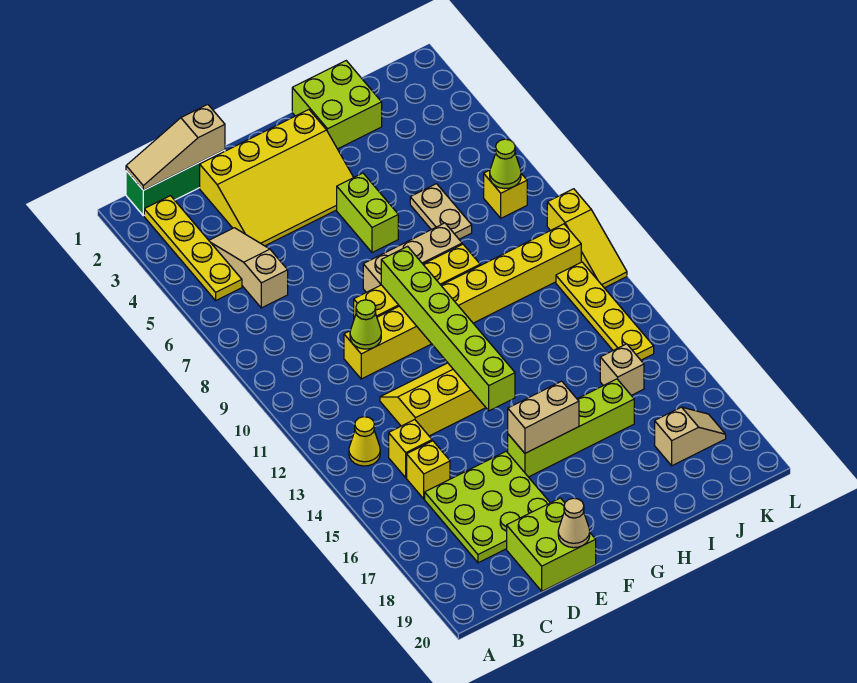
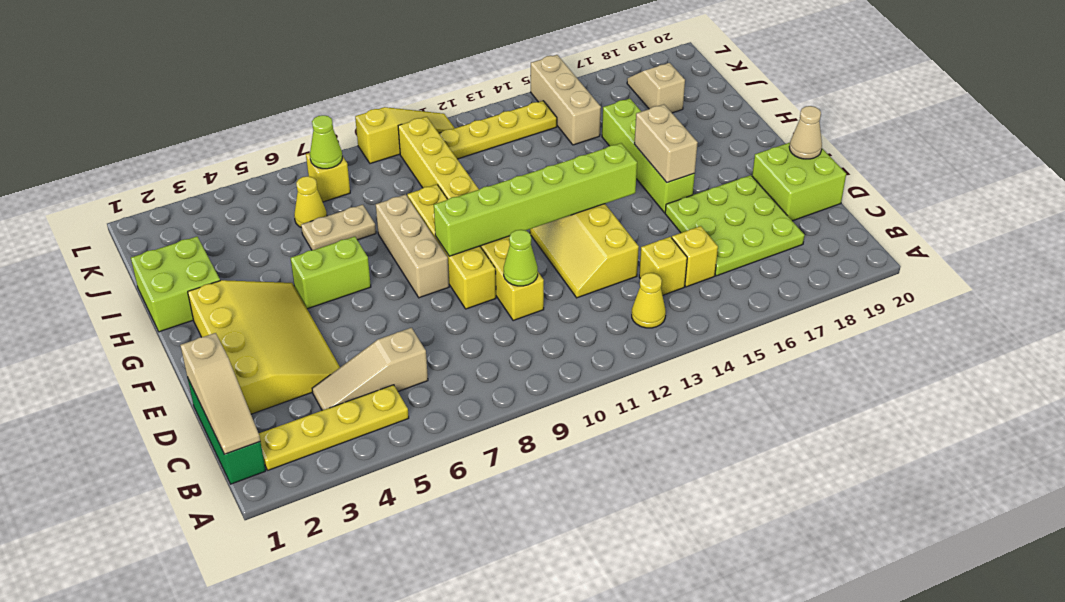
none -> yellow cone J6 level 1
tan brick J15 level 1 -> tan brick J15:L15 level 1

